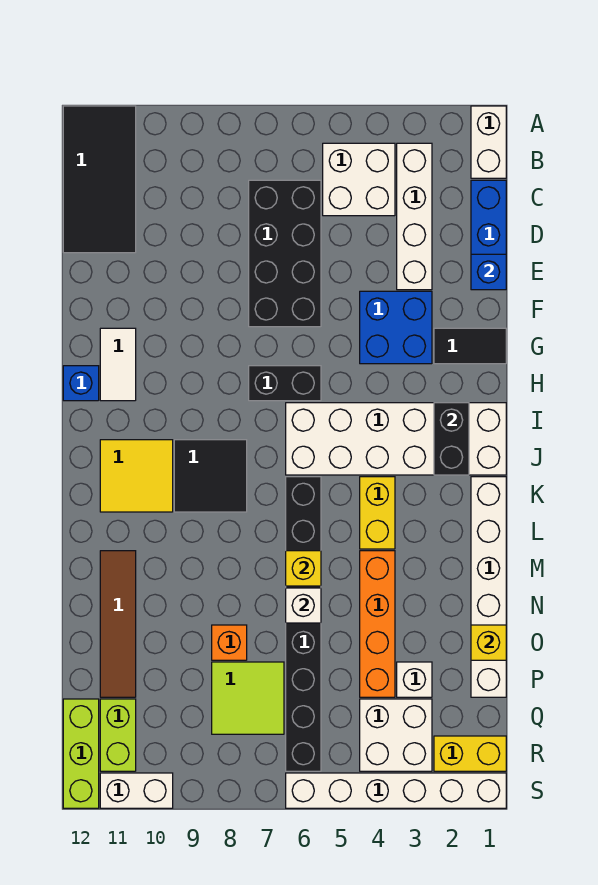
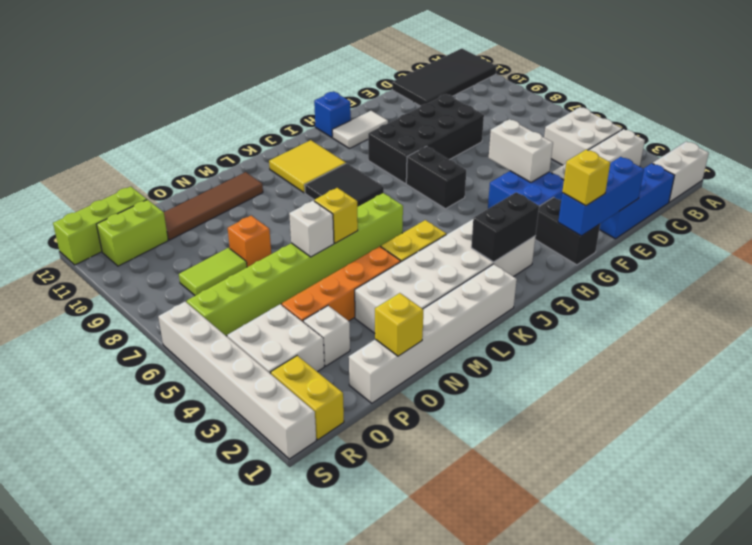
black brick C6:F7 level 1 -> black brick E8:H9 level 1
blue brick E1 level 2 -> blue brick E1:G1 level 2
black tile G1:G2 level 1 -> black brick G1:G2 level 1
none -> yellow brick G1 level 3
white brick I1:J6 level 1 -> white brick I2:N3 level 1
black brick K6:R6 level 1 -> lime brick K6:R6 level 1
lime tile P7:Q8 level 1 -> lime tile P8:Q8 level 1
white brick S10:S11 level 1 -> white brick F4:F5 level 2

